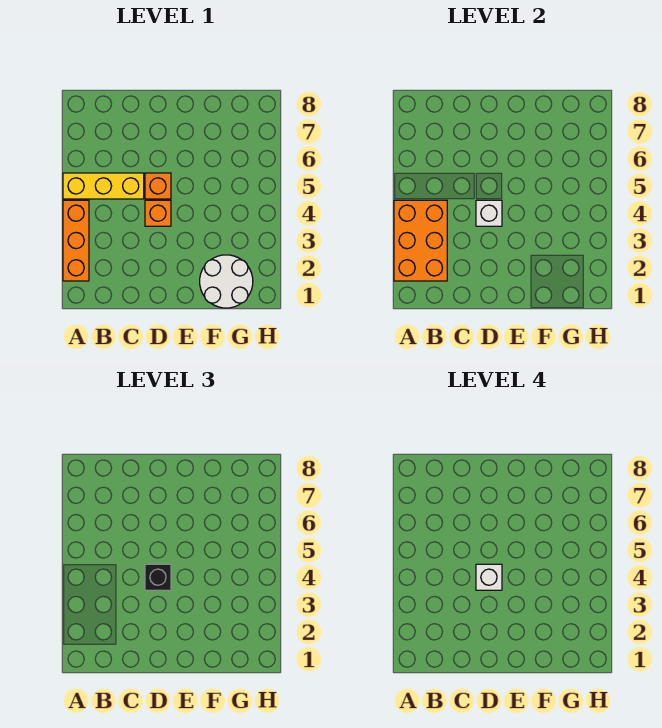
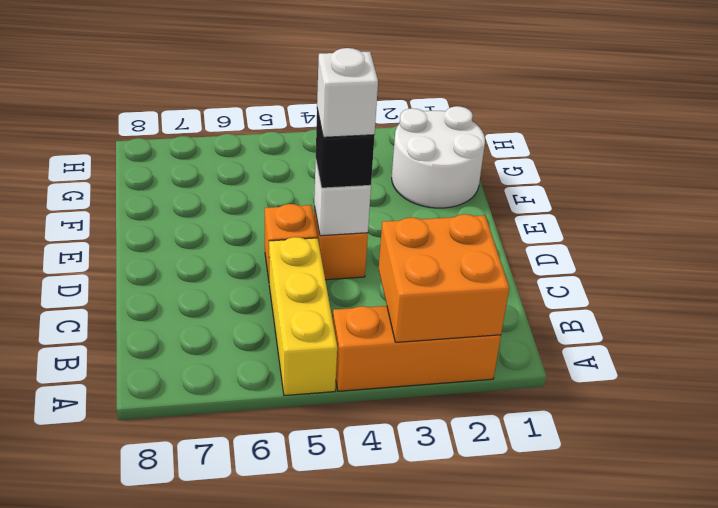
orange brick A2:B4 level 2 -> orange brick A2:B3 level 2

